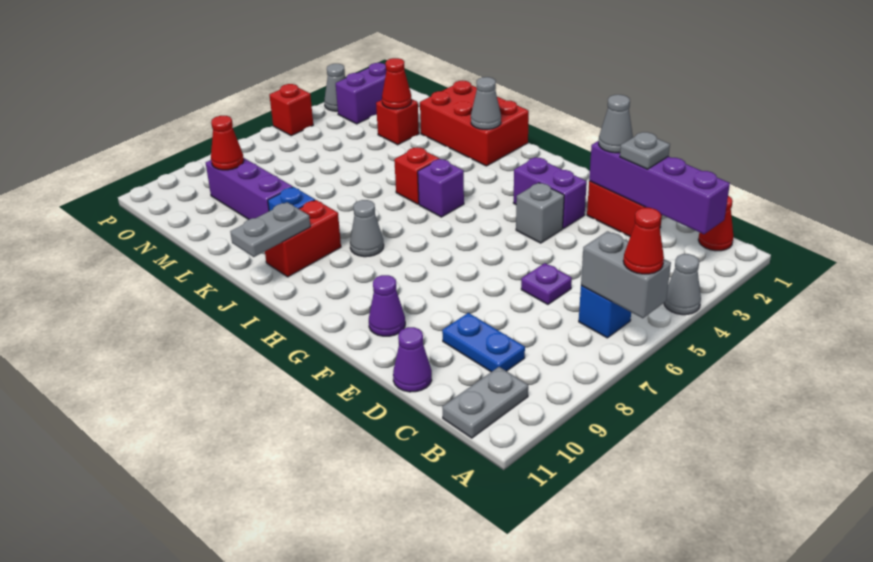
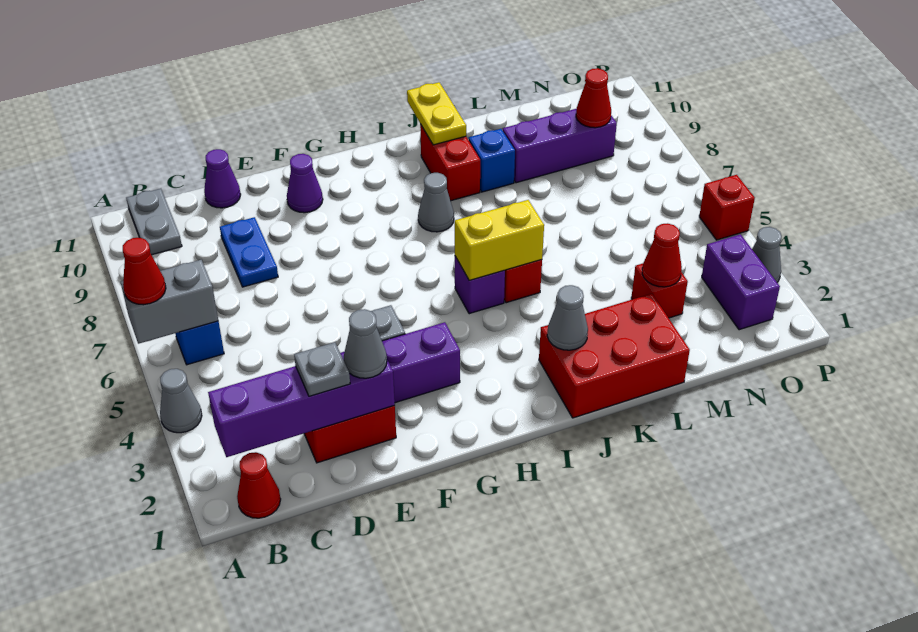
blue plate C9:D9 level 1 -> blue plate D8:D9 level 1
purple plate D6 level 1 -> none
none -> yellow brick I5:J5 level 2
grey plate J10:J11 level 2 -> yellow plate J10:J11 level 2

